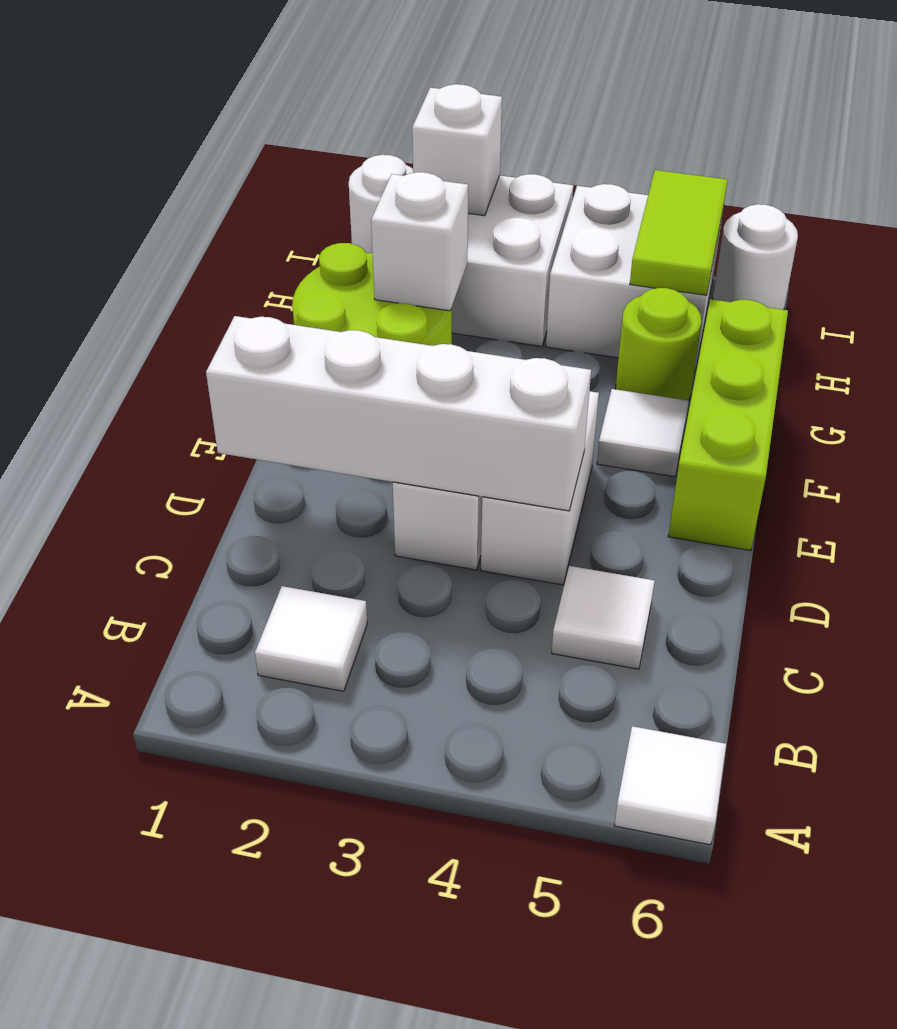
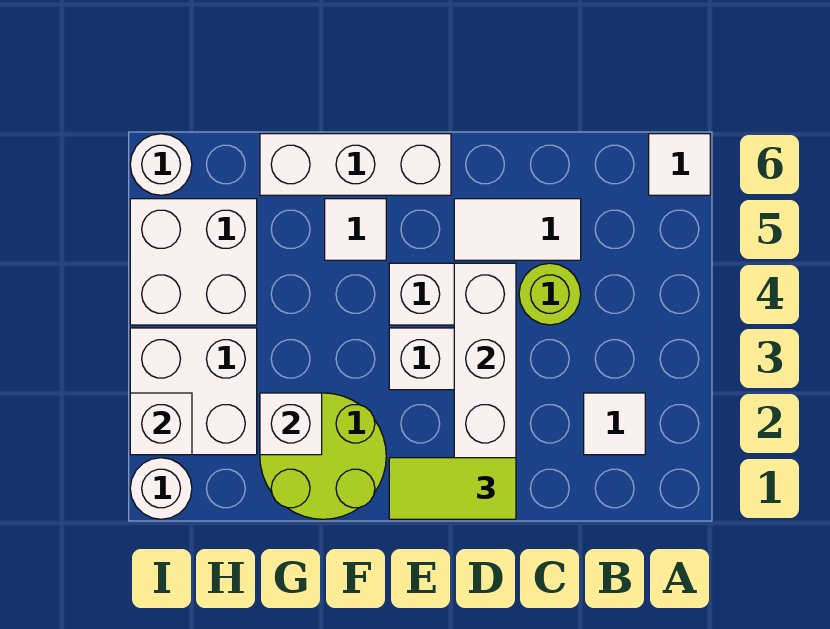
white tile C5 level 1 -> white tile C5:D5 level 1
lime brick E6:G6 level 1 -> white brick E6:G6 level 1
lime round brick G5 level 1 -> lime round brick C4 level 1
lime tile H5:I5 level 2 -> lime tile D1:E1 level 3

